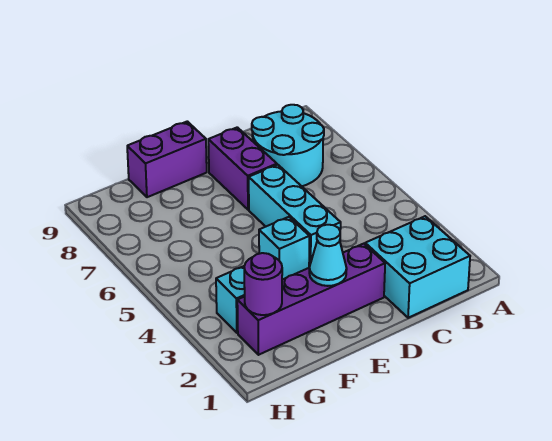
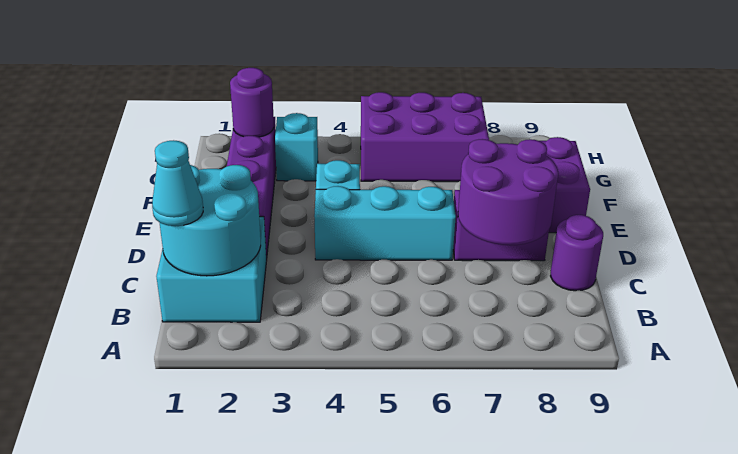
cyan round brick B7:C8 level 1 -> cyan round brick B1:C2 level 2
none -> purple round brick C7:D8 level 2
none -> purple round brick C9 level 1
cyan cone E2 level 2 -> cyan cone B1 level 3
none -> purple brick G5:H7 level 1

